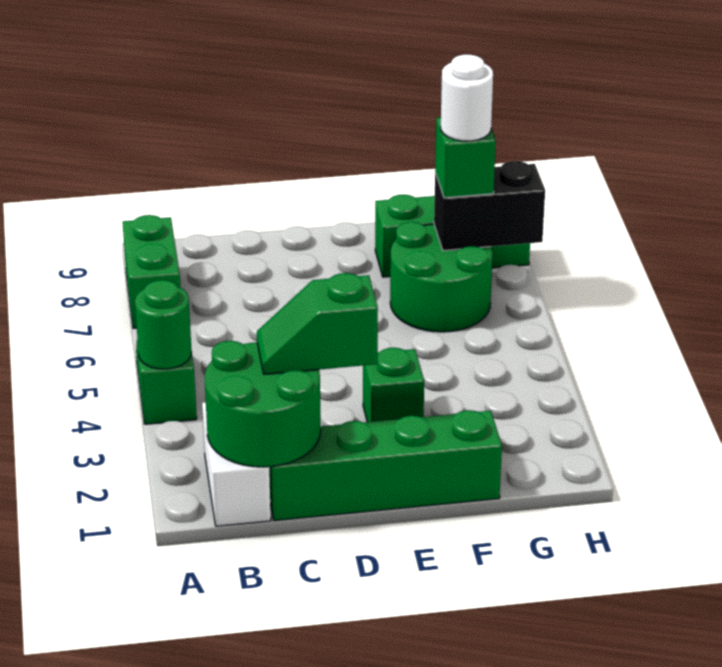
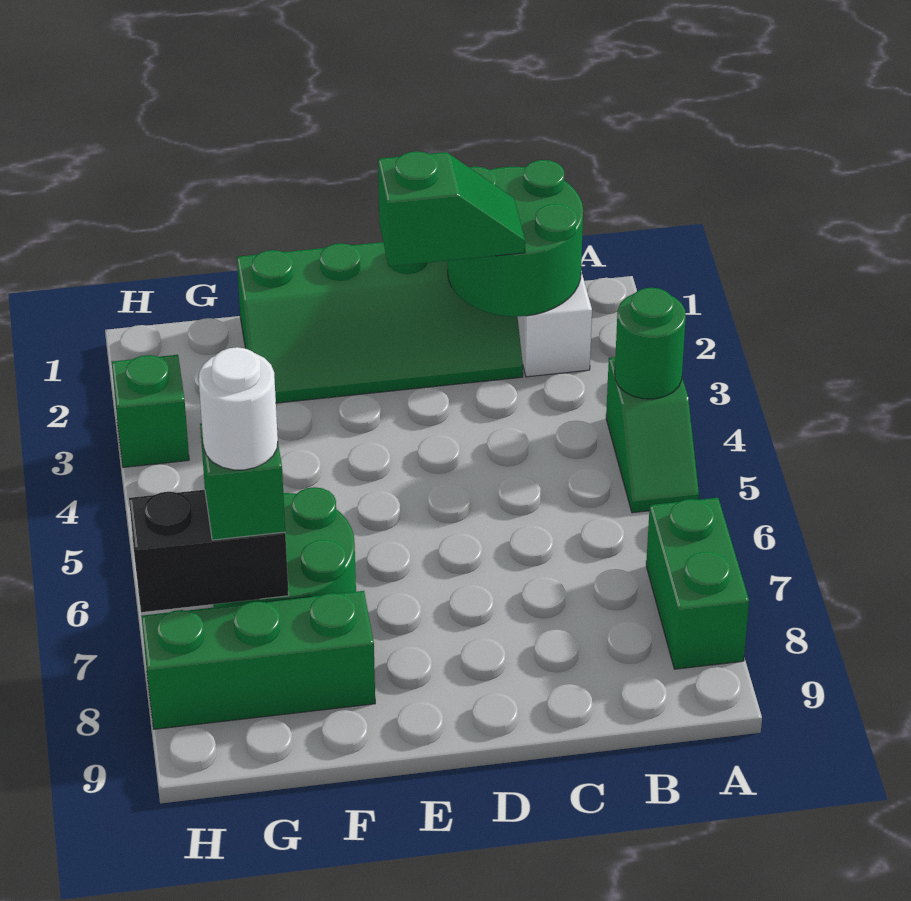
green brick E3 level 1 -> green brick H3 level 1

